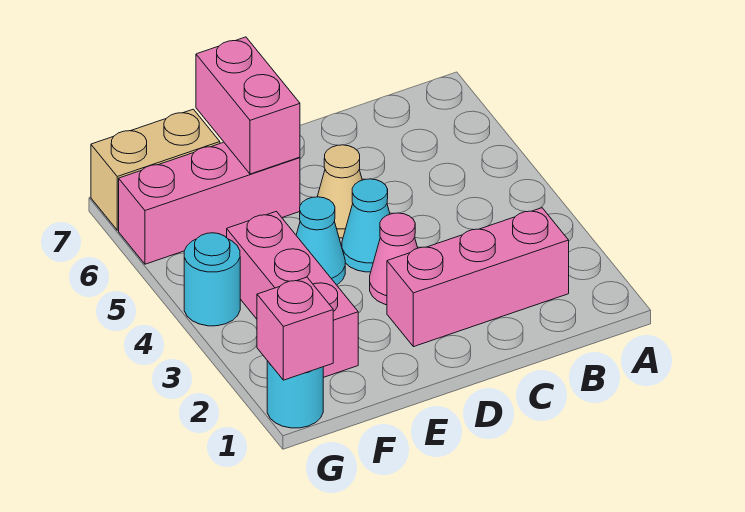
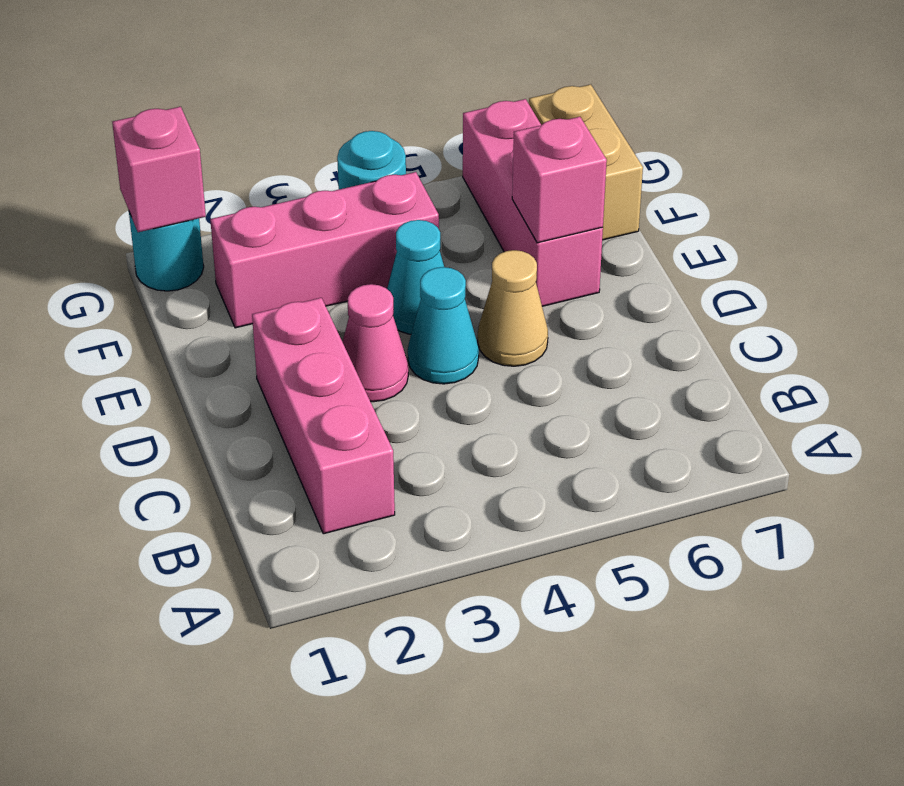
pink brick E6:E7 level 2 -> pink brick E6 level 2

